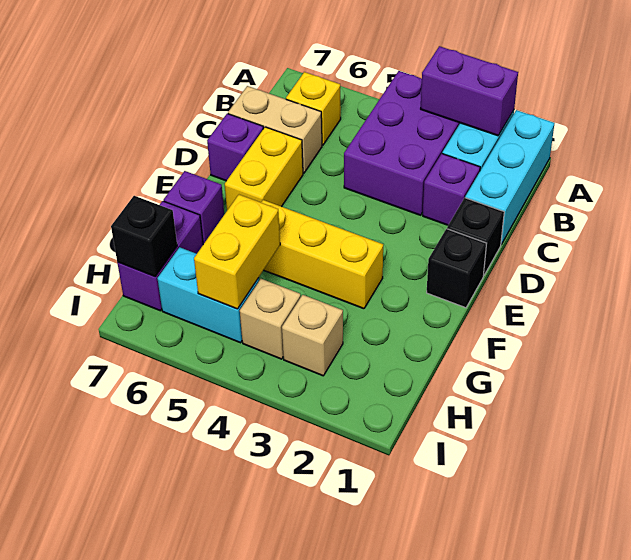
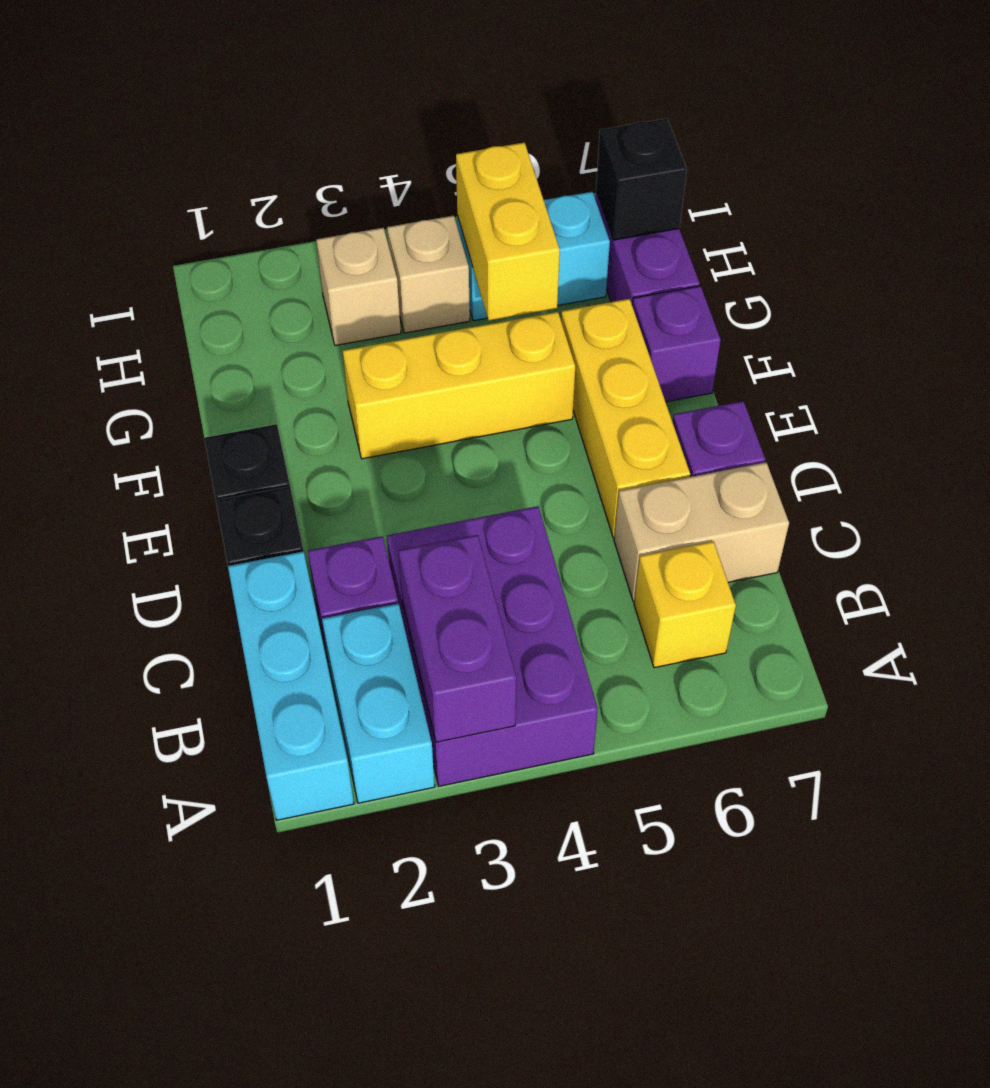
purple brick A2:A3 level 2 -> purple brick A3:B3 level 2
yellow brick D6:E6 level 1 -> yellow brick D6:F6 level 1

